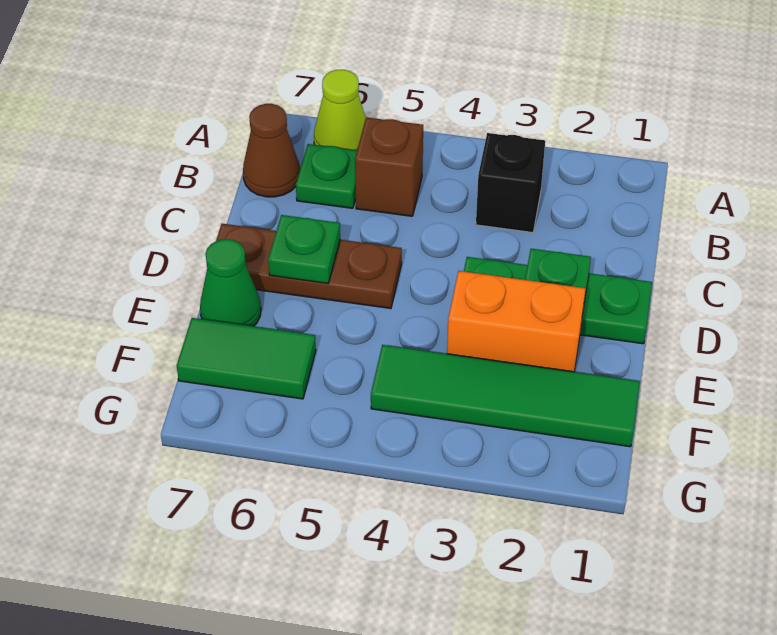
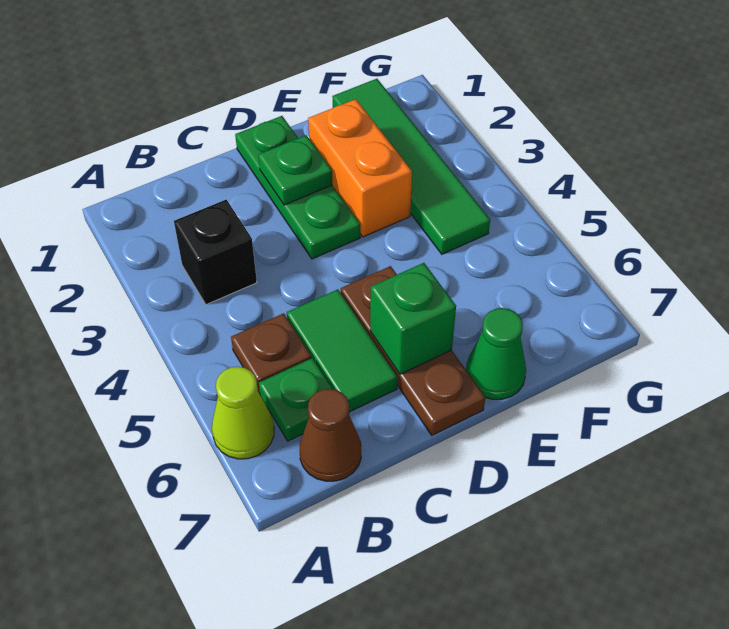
brown brick B5 level 1 -> brown plate B5 level 1
green plate D6 level 2 -> green brick D6 level 2
green tile F6:F7 level 1 -> green tile C5:C6 level 1

